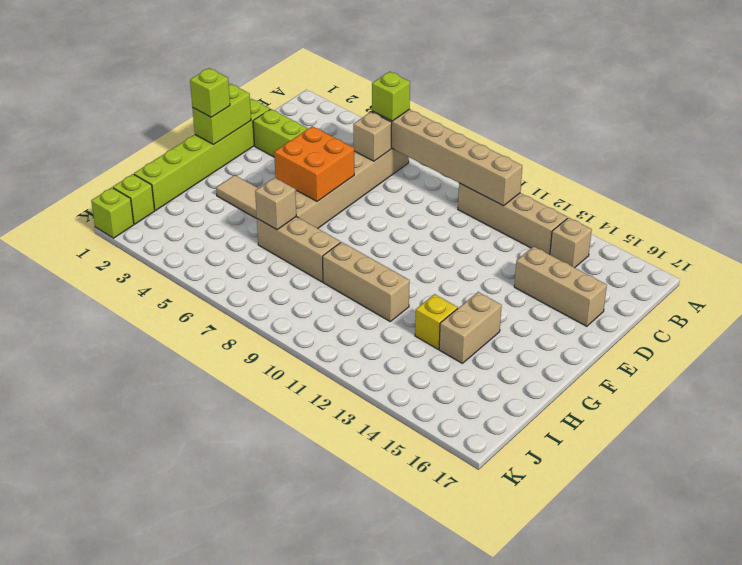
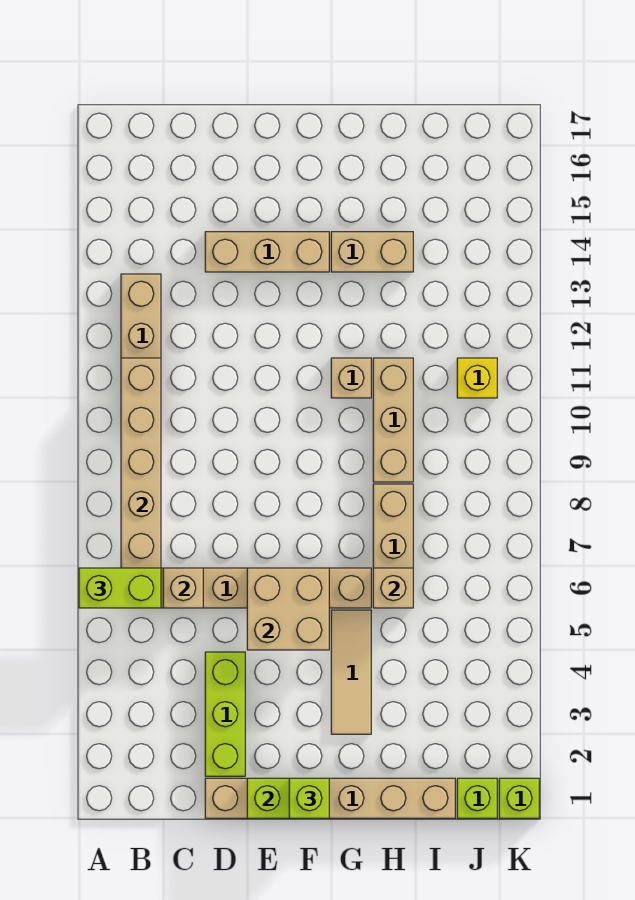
lime brick B6 level 3 -> lime brick A6:B6 level 3
tan brick B14 level 1 -> tan brick G11 level 1
lime brick D1:I1 level 1 -> tan brick D1:I1 level 1
tan brick D14:D16 level 1 -> tan brick D14:F14 level 1
orange brick E5:F6 level 2 -> tan brick E5:F6 level 2
yellow brick H13 level 1 -> yellow brick J11 level 1

